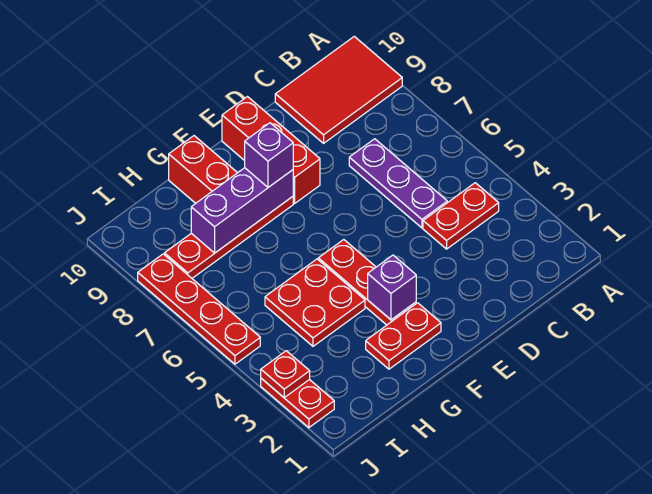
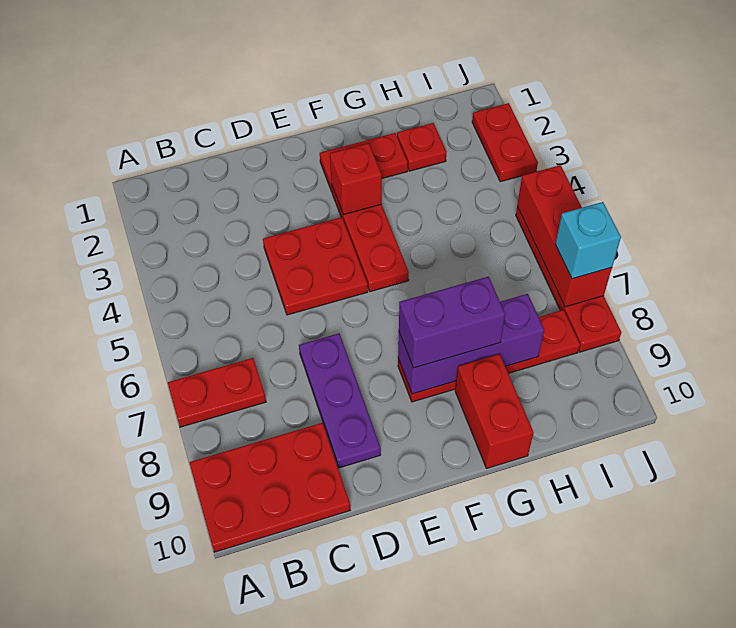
red tile A9:C10 level 1 -> red plate A9:C10 level 1
red plate B4:C4 level 1 -> red plate A7:B7 level 1
purple plate C5:C7 level 1 -> purple plate D7:D9 level 1
red brick E8:E10 level 1 -> red brick J5:J7 level 2
purple brick F3 level 2 -> red brick F3 level 2
purple brick F8 level 3 -> purple brick F8:G8 level 3
red plate G4:H5 level 1 -> red plate D4:E5 level 1
red plate J3 level 2 -> red plate H2 level 1
none -> cyan brick J7 level 3

